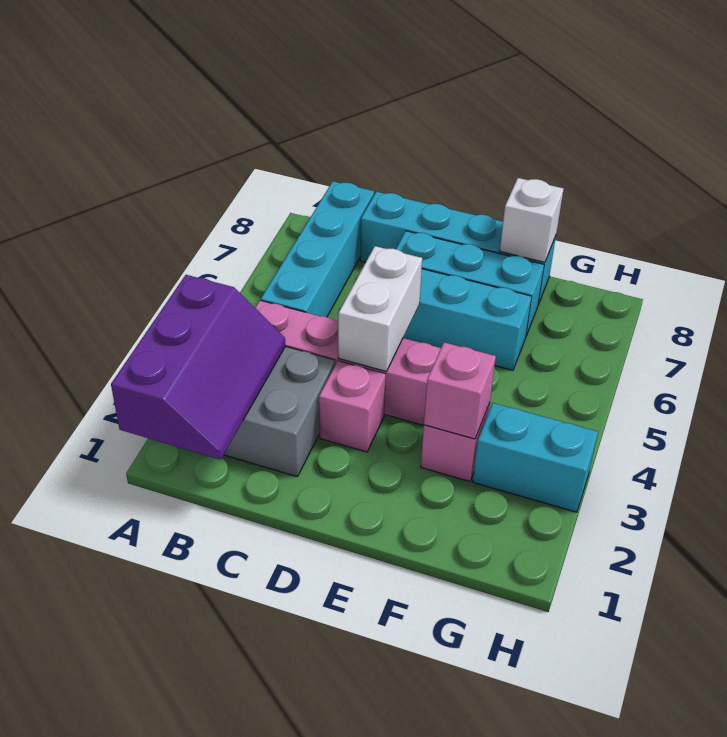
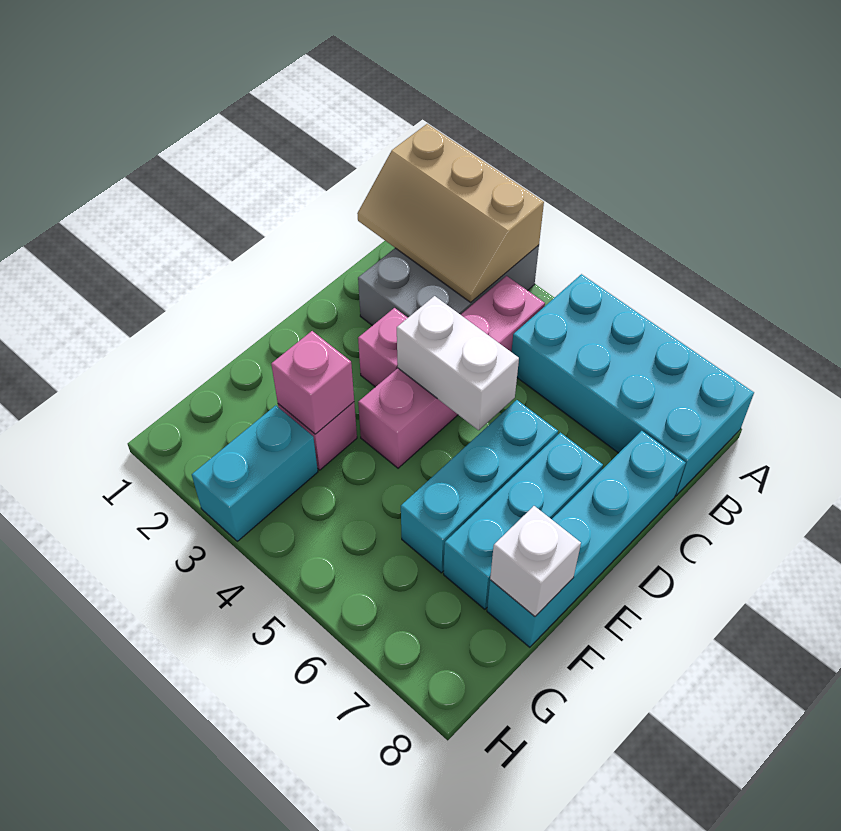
purple slope A1:B3 level 2 top A -> tan slope A1:B3 level 2 top A
cyan brick B5:B8 level 1 -> cyan brick A5:B8 level 1

